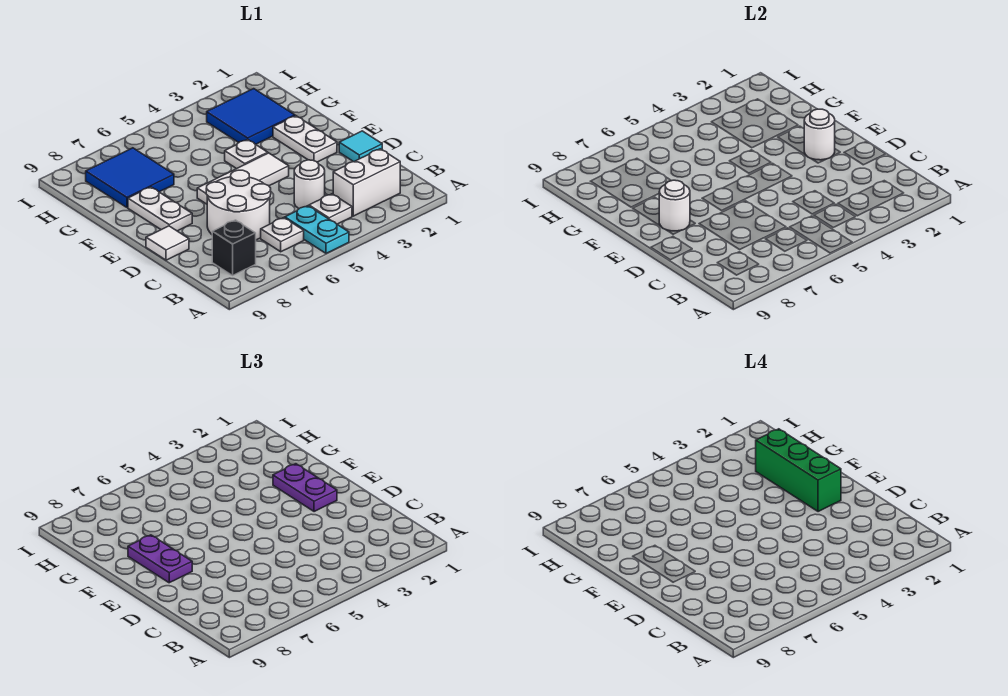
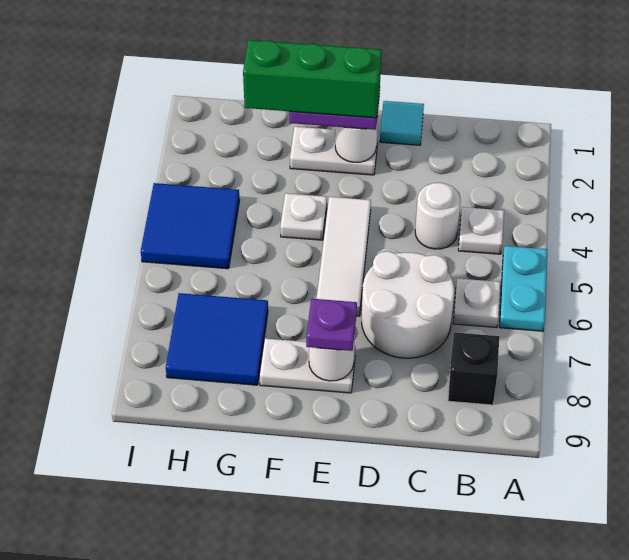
cyan plate A5:B5 level 1 -> cyan plate A5:A6 level 1
white brick B2:B3 level 1 -> none
white tile D9 level 1 -> none
purple plate E8:F8 level 3 -> purple plate E8 level 3
blue tile G2:H3 level 1 -> blue tile H4:I5 level 1

